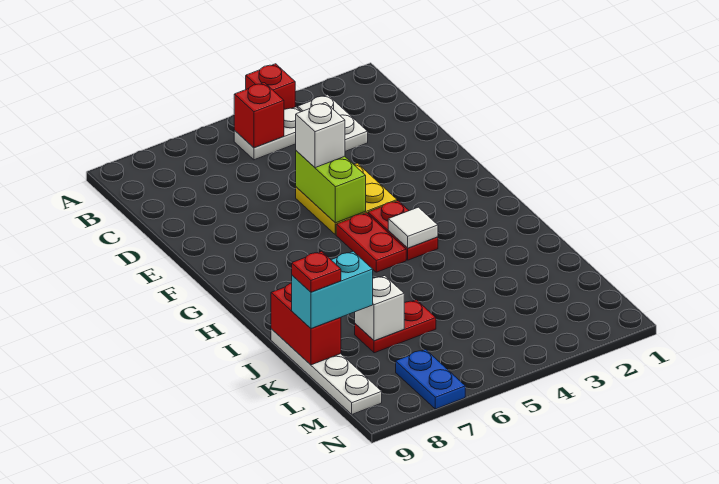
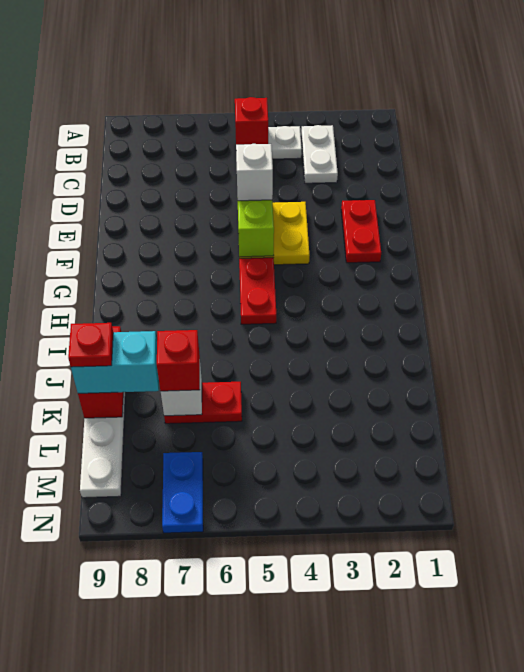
red brick A4 level 1 -> red brick K7 level 3
red plate G4:H4 level 1 -> red plate E2:F2 level 1
white tile H4 level 2 -> none

